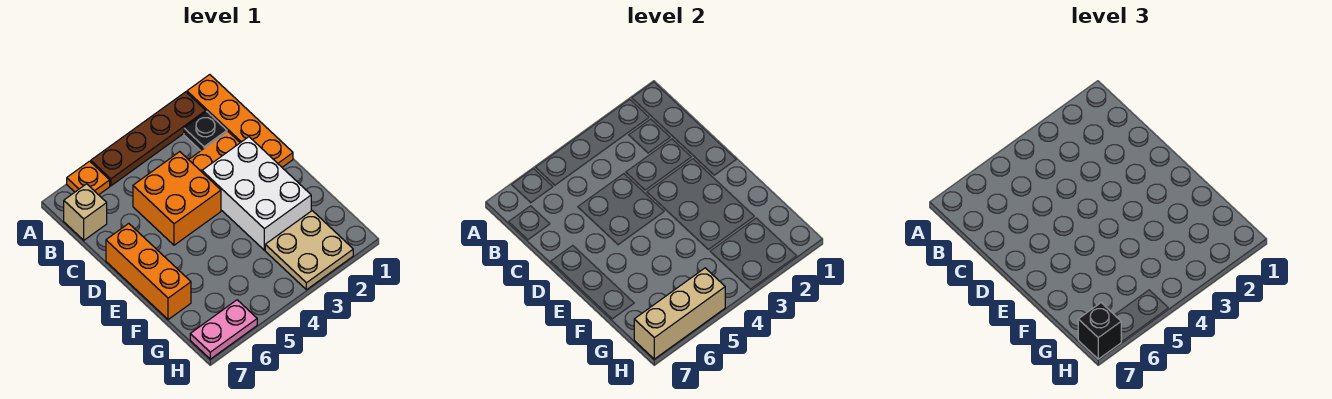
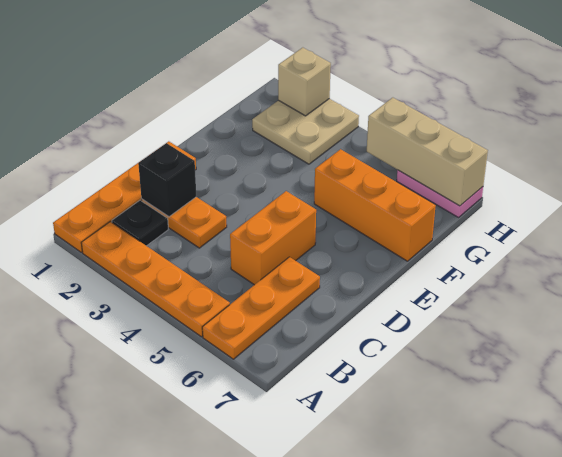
brown plate A2:A5 level 1 -> orange plate A2:A5 level 1
orange plate A6 level 1 -> orange plate A6:C6 level 1
tan brick B7 level 1 -> tan brick H2 level 2
orange brick C4:D5 level 1 -> orange brick C5:D5 level 1
white brick D2:F3 level 1 -> none
orange brick D7:F7 level 1 -> orange brick F5:F7 level 1
black brick H7 level 3 -> black brick C2 level 2

